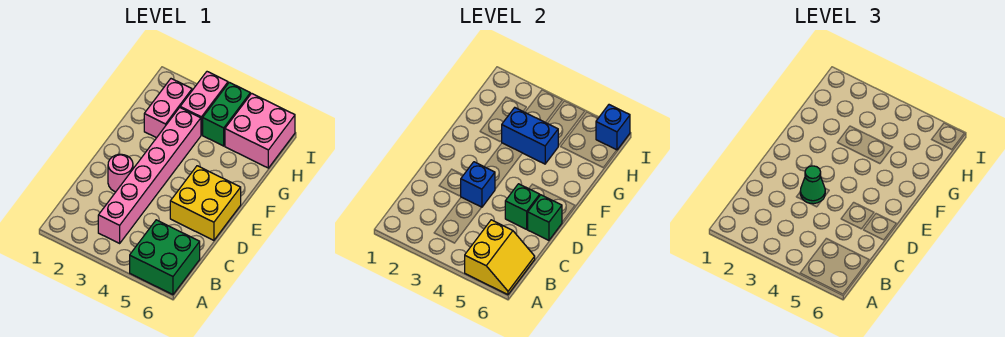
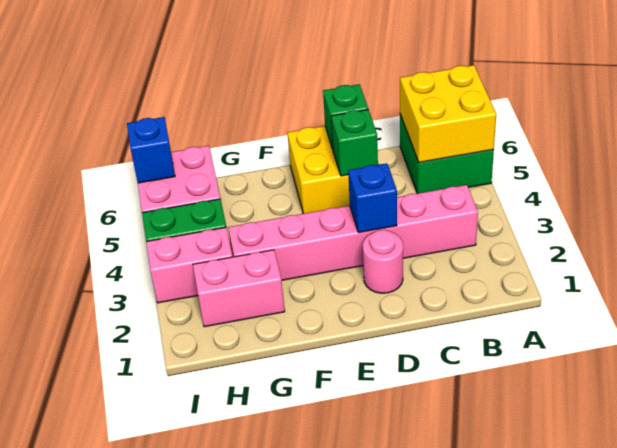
yellow slope A5:B6 level 2 top 5 -> yellow brick A5:B6 level 2
green cone D3 level 3 -> none
blue brick G3:G4 level 2 -> none

